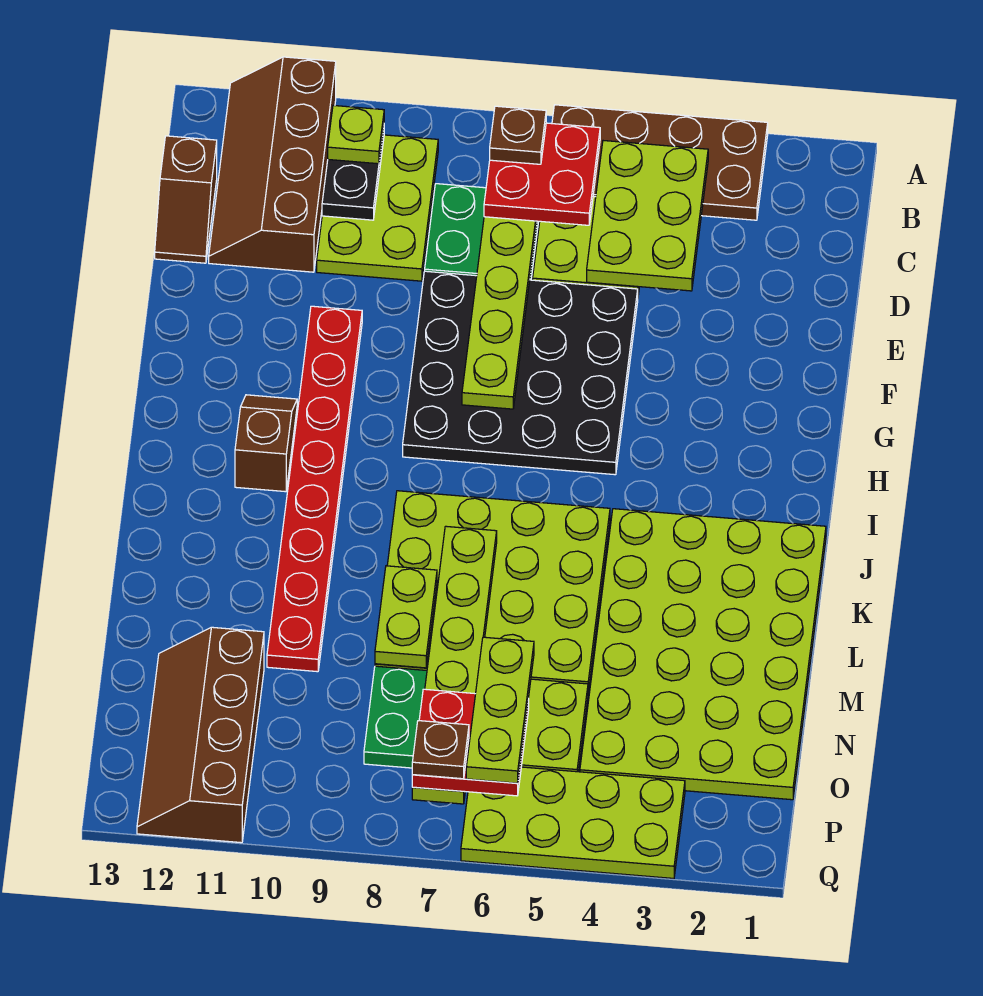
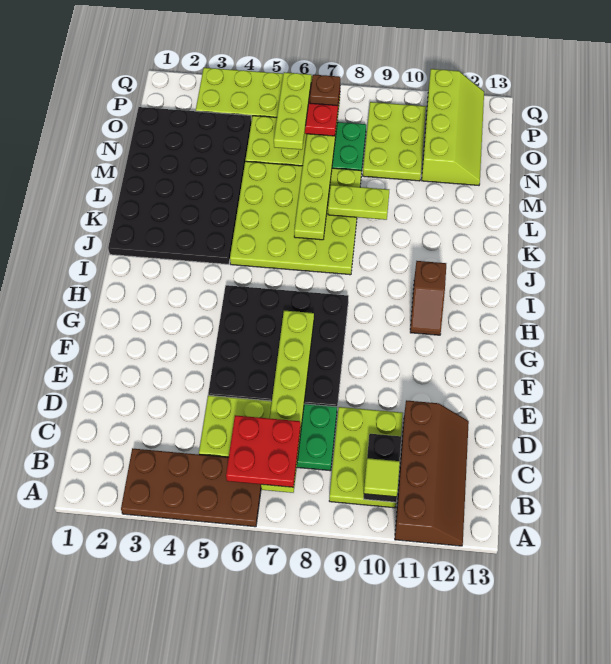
lime plate B4:D5 level 2 -> lime plate N9:P10 level 1
brown plate B7 level 4 -> none
lime plate B10 level 3 -> lime tile B10 level 3
brown slope C13:D13 level 1 top C -> none
red plate F10:M10 level 1 -> none
lime plate J1:O4 level 1 -> black plate J1:O4 level 1
lime plate L8:M8 level 2 -> lime plate L8:L9 level 2
brown slope N11:Q12 level 1 top 11 -> lime slope N11:Q12 level 1 top 11

